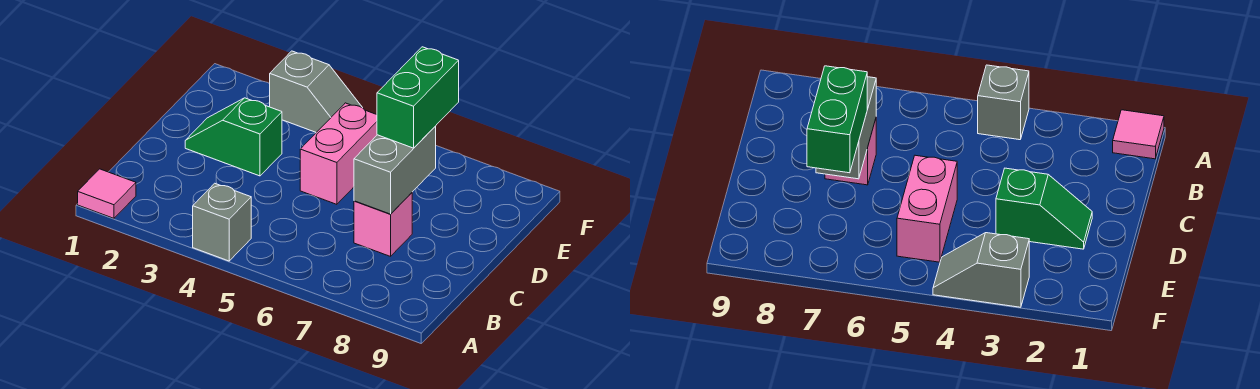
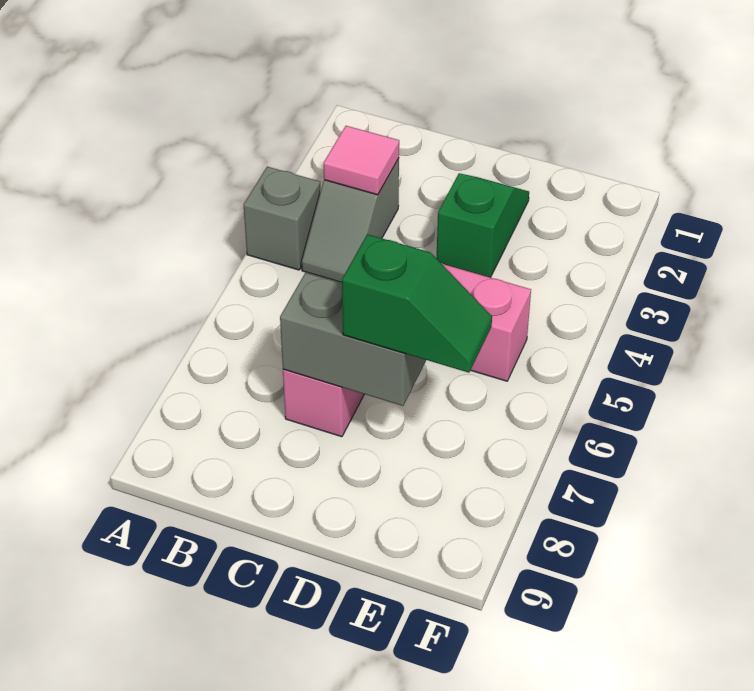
pink tile A1 level 1 -> pink tile B3 level 2
green brick D7:E7 level 3 -> green slope D7:E7 level 3 top D
grey slope F3:F4 level 1 top 3 -> grey slope B3:B4 level 1 top 3

